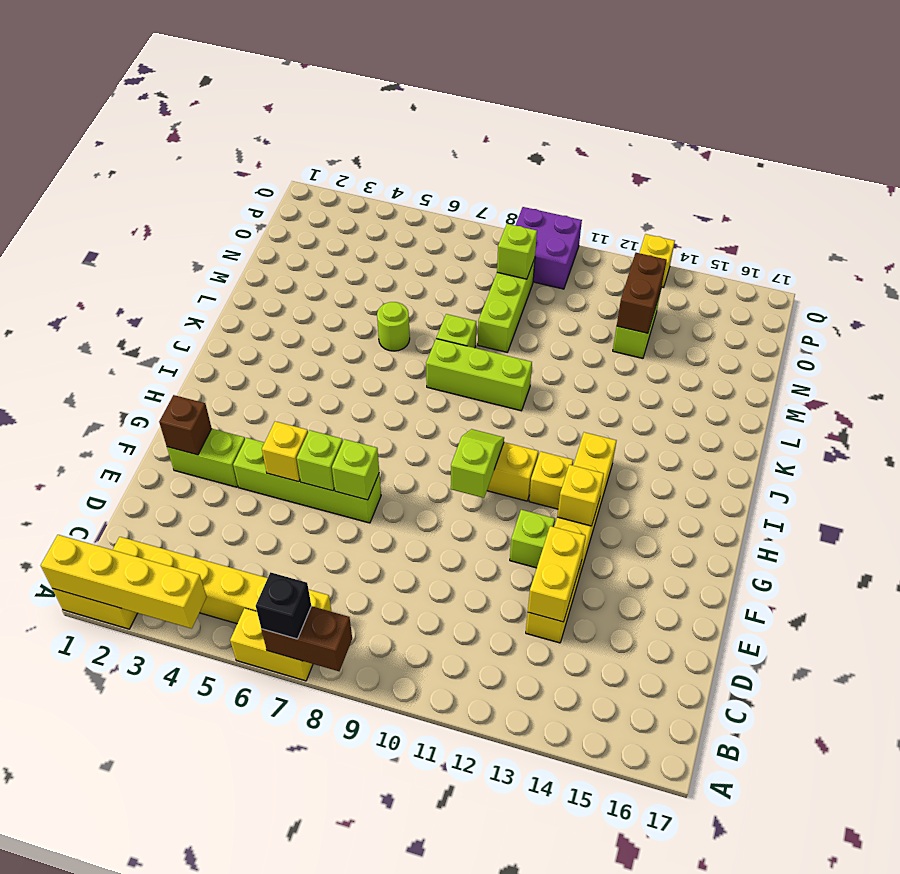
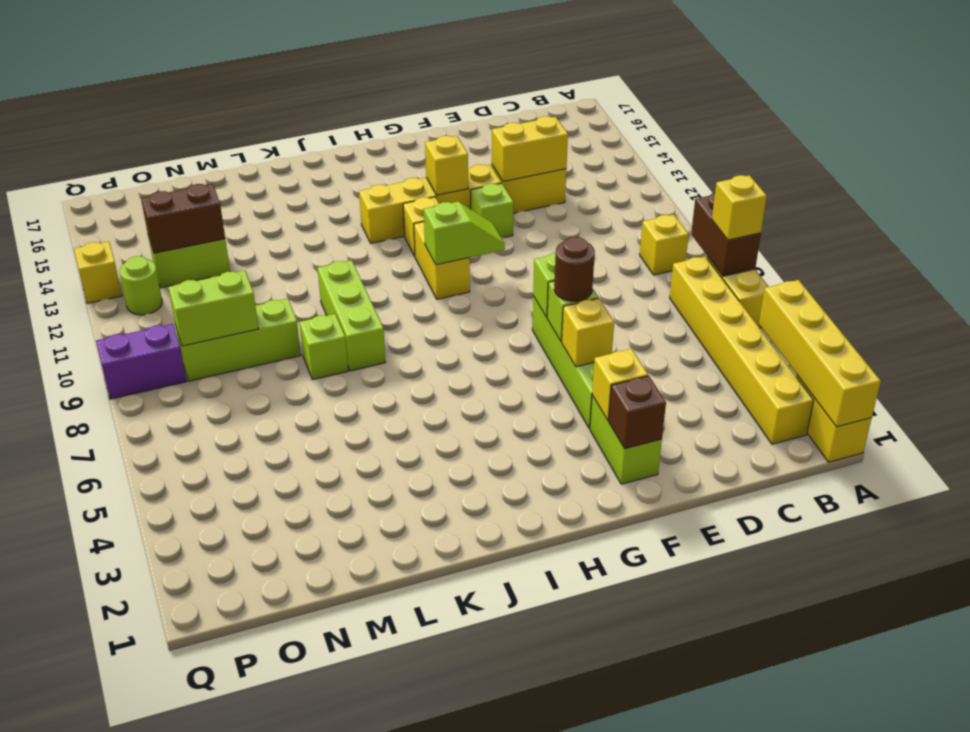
black brick A7 level 3 -> yellow brick A7 level 3
none -> yellow brick B9 level 1
none -> yellow brick F3 level 2
none -> brown round brick F6 level 3
lime slope G10:H10 level 2 top G -> lime slope G10:H10 level 2 top H
lime round brick L6 level 1 -> lime round brick P12 level 1
lime brick O9 level 2 -> lime brick N9:O9 level 2
purple brick P9:Q10 level 1 -> purple brick P9:Q9 level 1

